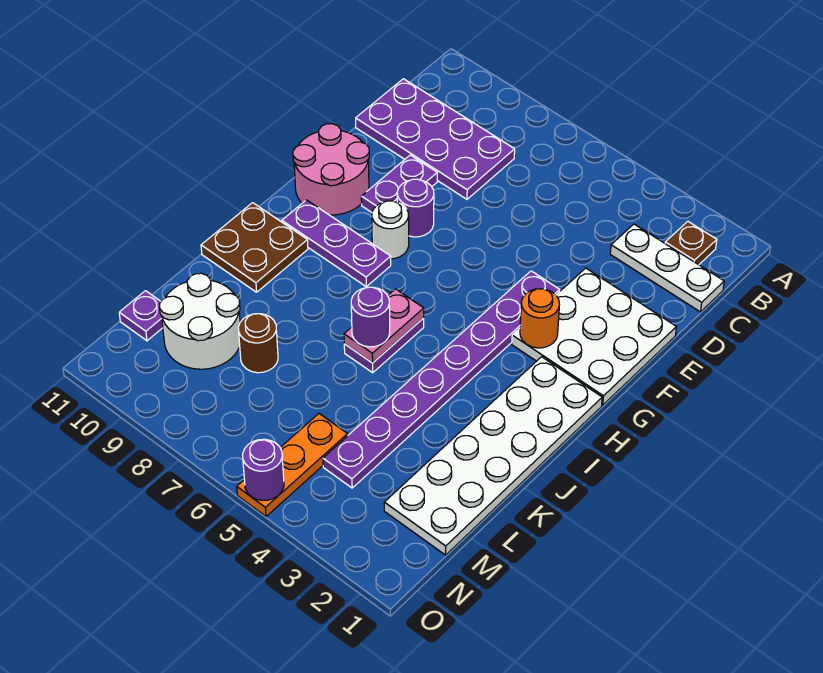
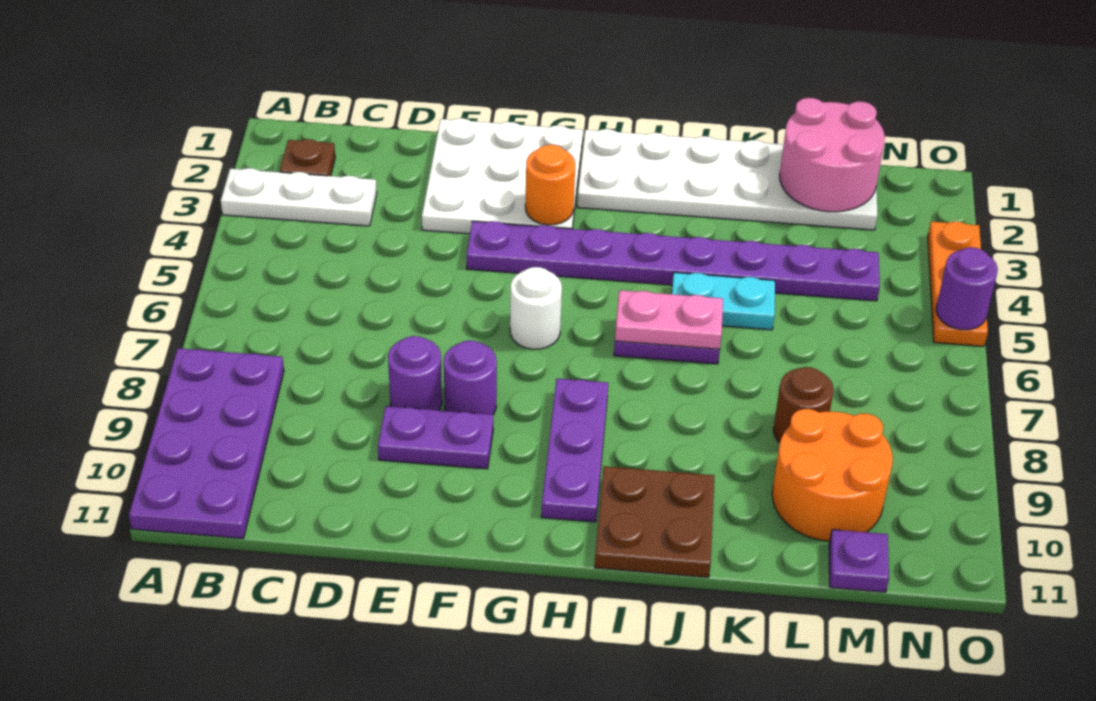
white plate C1:C3 level 1 -> white plate A3:C3 level 1
purple plate C8:D11 level 1 -> purple plate A8:B11 level 1
pink round brick F10:G11 level 1 -> pink round brick L1:M2 level 2
white round brick G8 level 1 -> white round brick G6 level 1
none -> cyan plate J5:K5 level 1
purple round brick J6 level 3 -> purple round brick E8 level 1
white round brick L9:M10 level 1 -> orange round brick L9:M10 level 1
orange plate M5:O5 level 1 -> orange plate O3:O5 level 1

